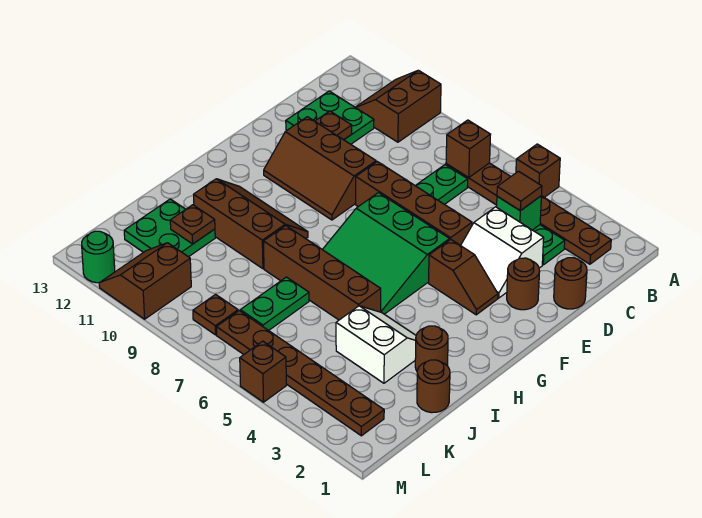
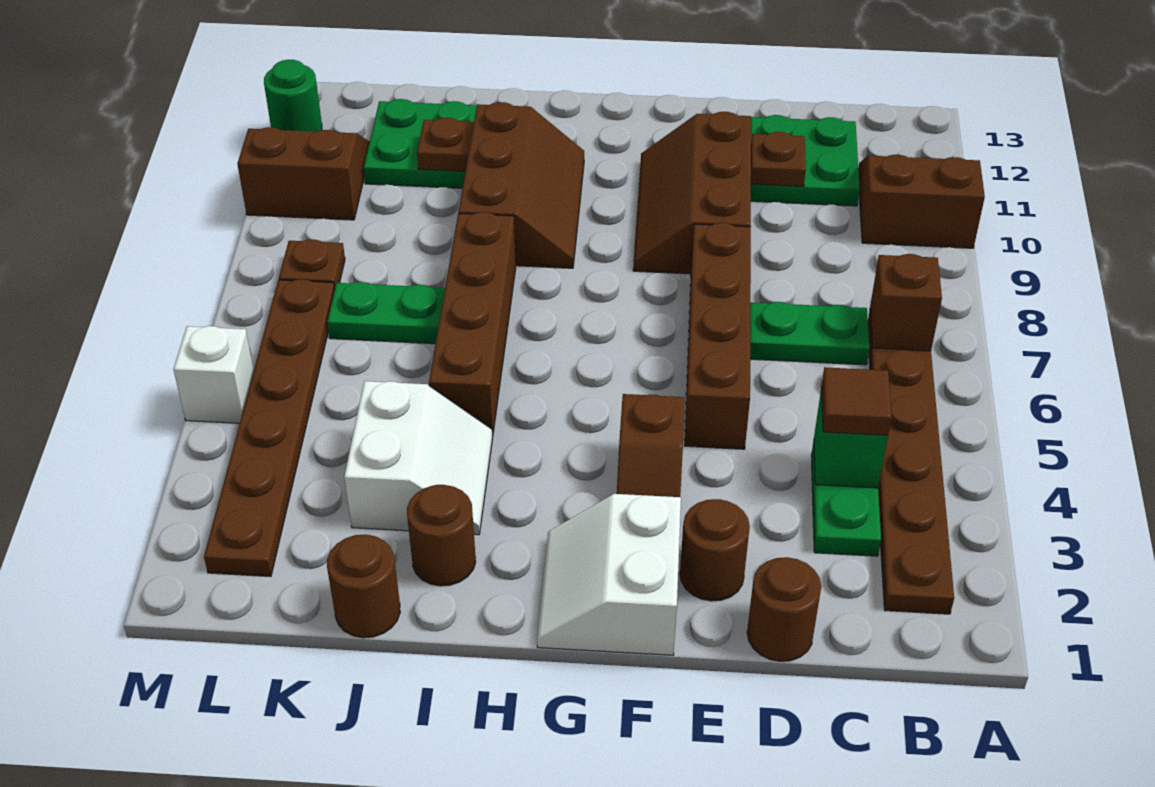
brown brick A5 level 1 -> none
white slope D3:E4 level 1 top D -> white slope F1:G2 level 1 top F
green slope F5:H7 level 1 top F -> none
brown brick M5 level 1 -> white brick M5 level 1

